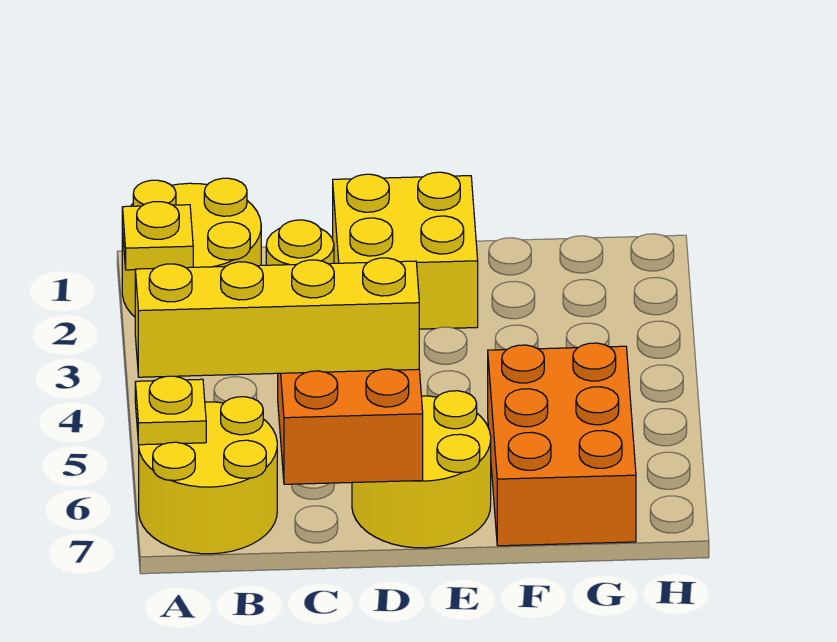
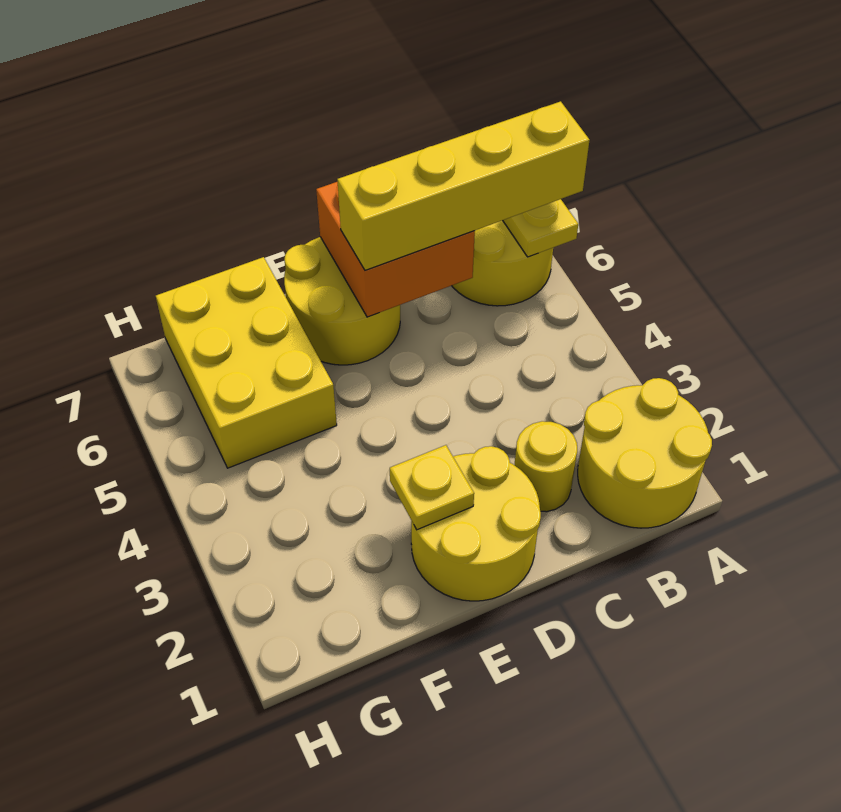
yellow plate A2 level 2 -> yellow plate E2 level 2
yellow brick D1:E2 level 1 -> yellow round brick D1:E2 level 1
orange brick F5:G7 level 1 -> yellow brick F5:G7 level 1

